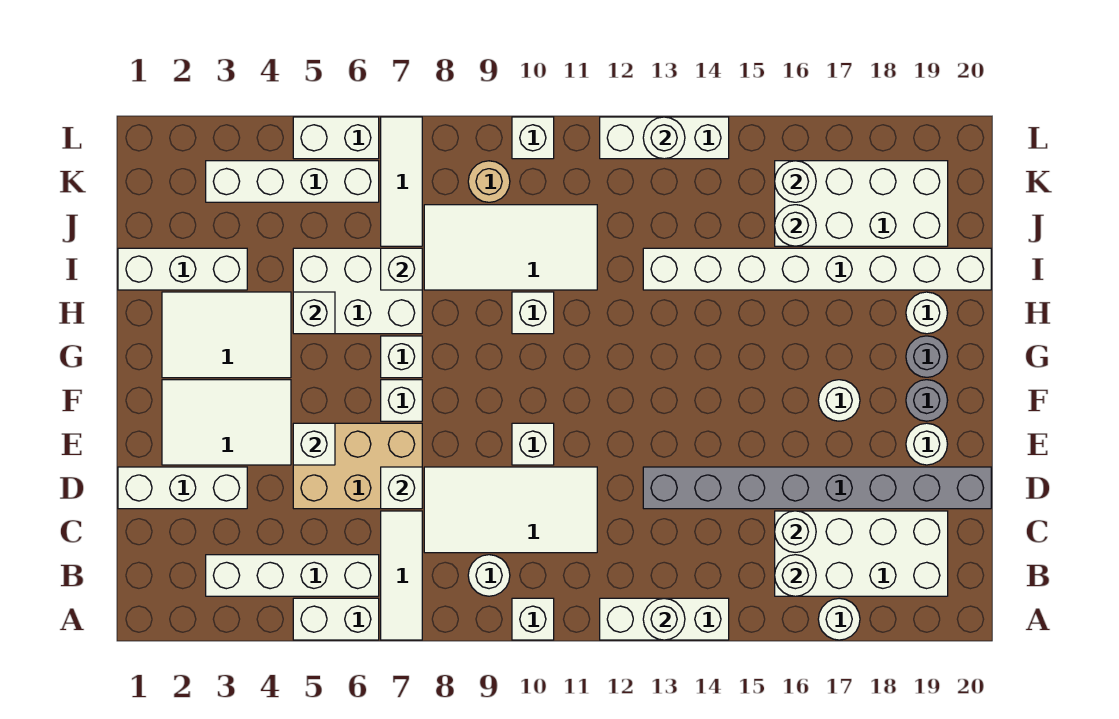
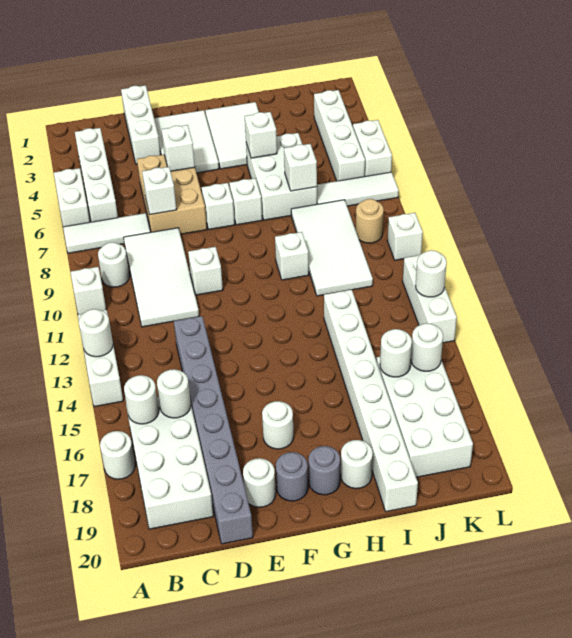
white brick I1:I3 level 1 -> none

